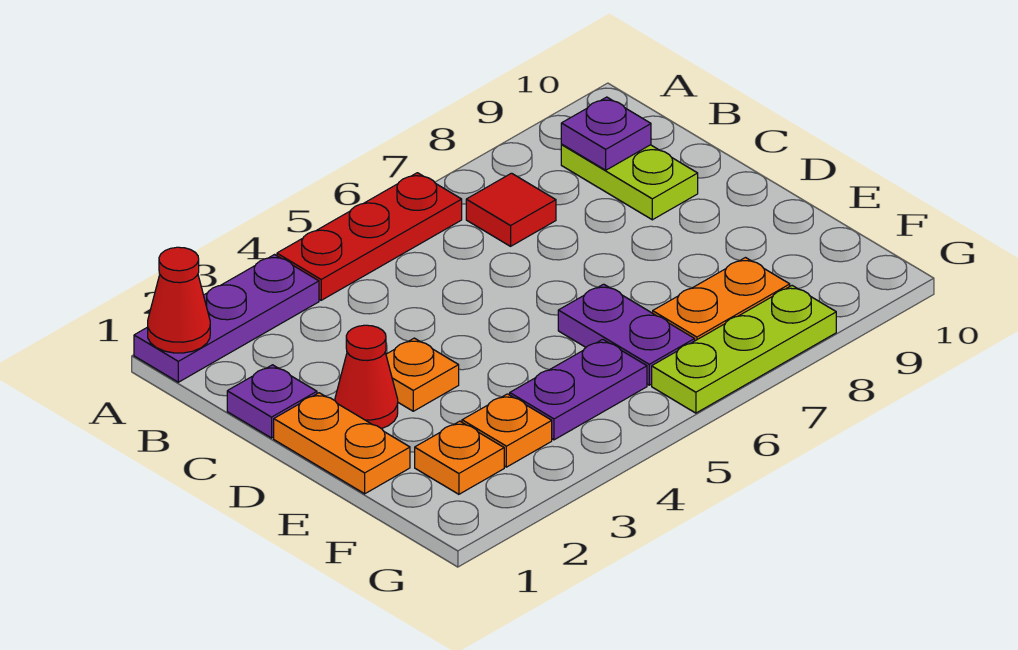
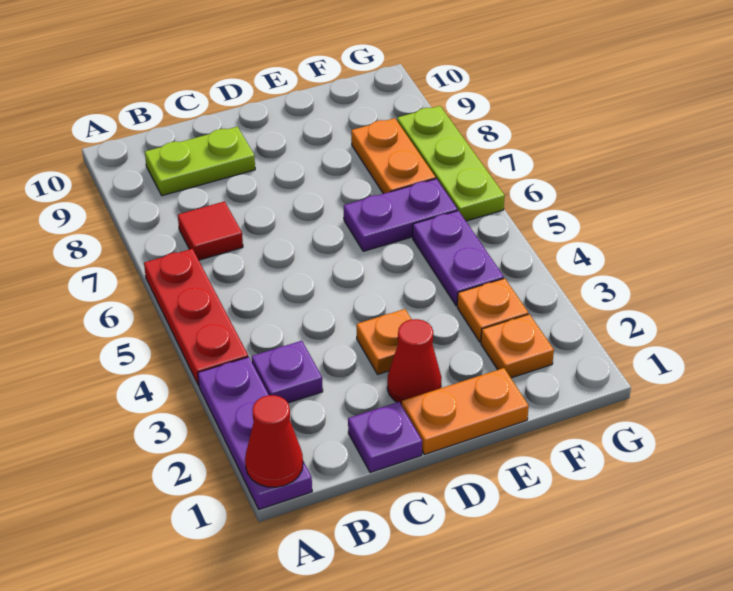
purple plate B9 level 2 -> purple plate B3 level 1

